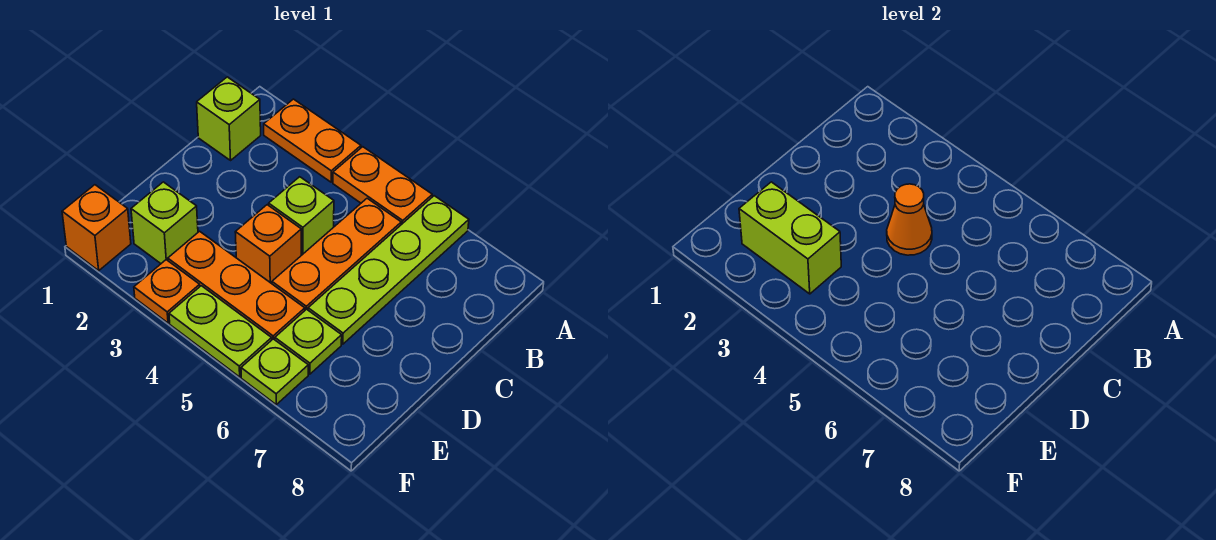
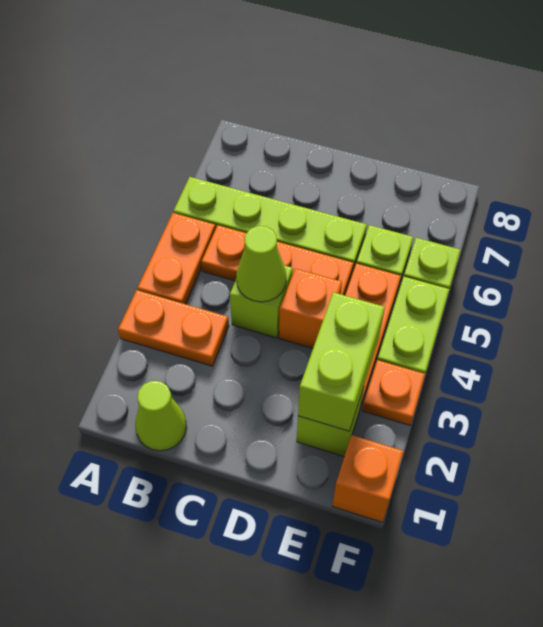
orange plate A2:A3 level 1 -> orange plate A3:B3 level 1
lime brick B1 level 1 -> lime cone B1 level 1
orange cone C4 level 2 -> lime cone C4 level 2

